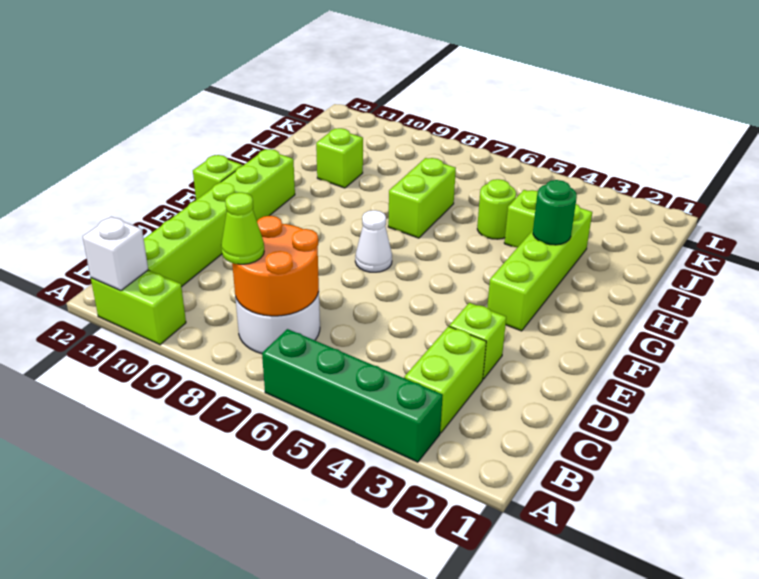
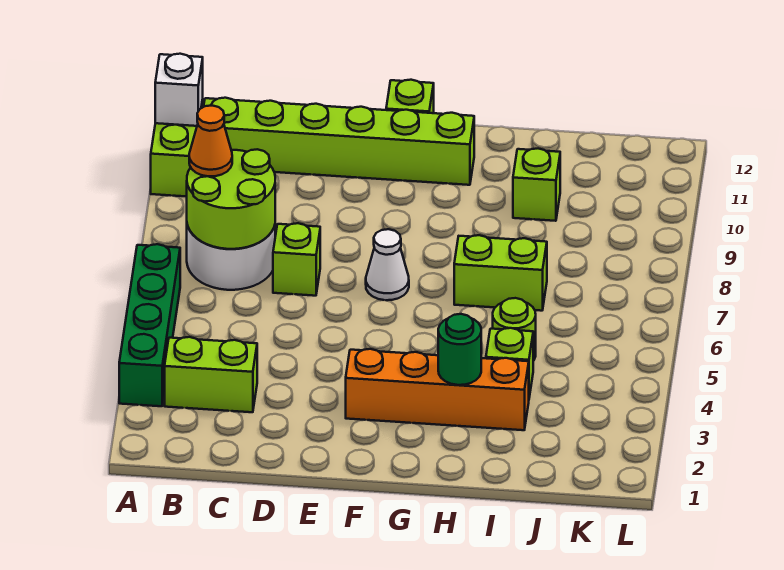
orange round brick B7:C8 level 2 -> lime round brick B7:C8 level 2
lime cone B8 level 3 -> orange cone B8 level 3
lime brick D3 level 1 -> lime brick D7 level 1
lime brick F3:I3 level 1 -> orange brick F3:I3 level 1

